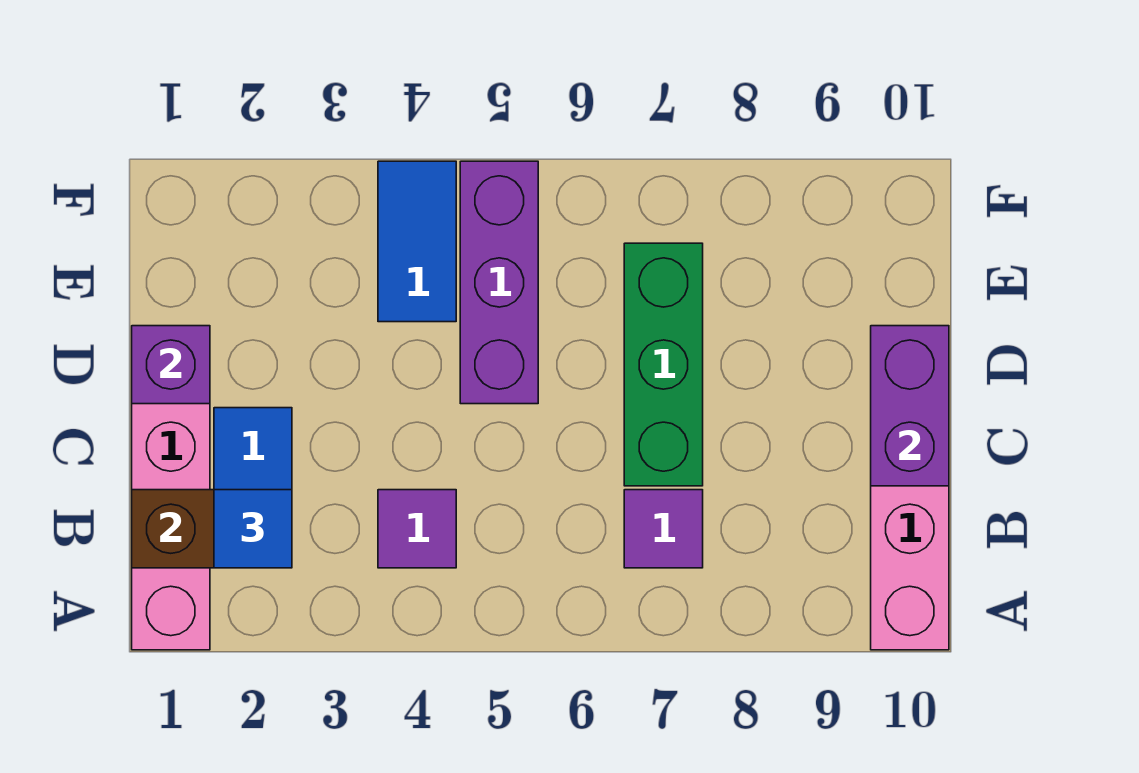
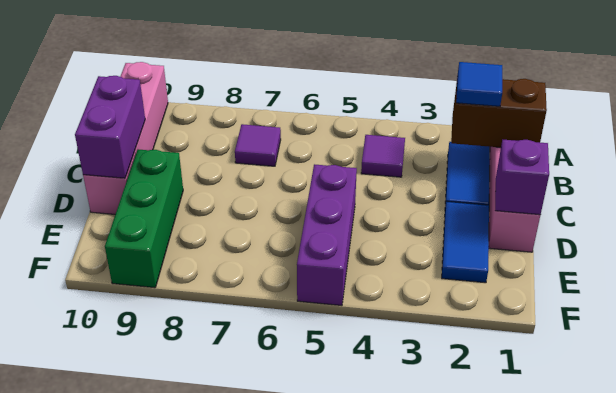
green brick C7:E7 level 1 -> green brick D9:F9 level 1
blue tile E4:F4 level 1 -> blue tile D2:E2 level 1

